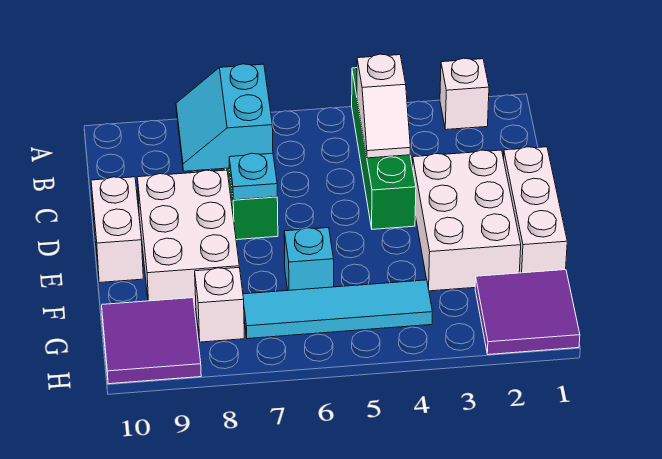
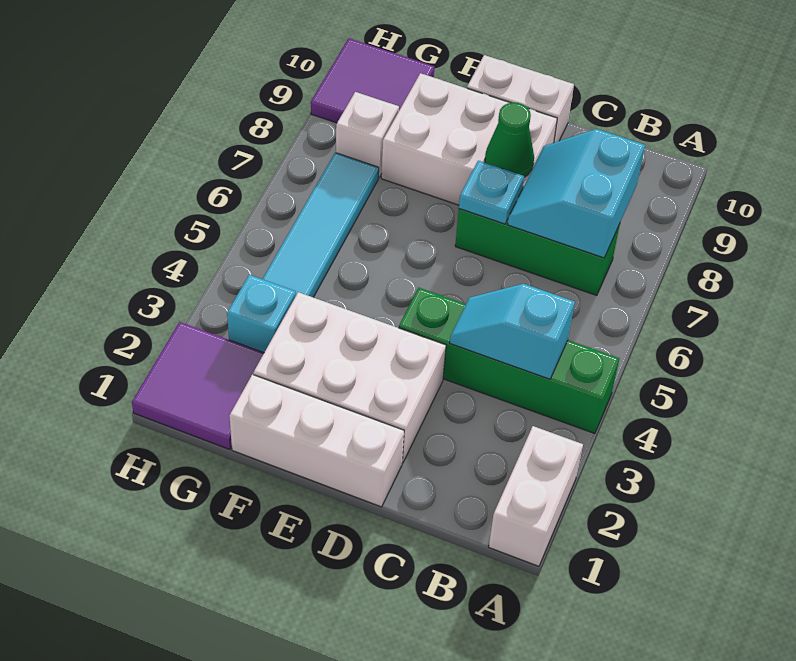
white brick A2 level 1 -> white brick A1:A2 level 1
white slope B4:C4 level 2 top B -> cyan slope B4:C4 level 2 top B
cyan slope B7:C8 level 2 top 7 -> cyan slope B7:C8 level 2 top B
none -> green cone D8 level 2
cyan brick F6 level 1 -> cyan brick G3 level 1

